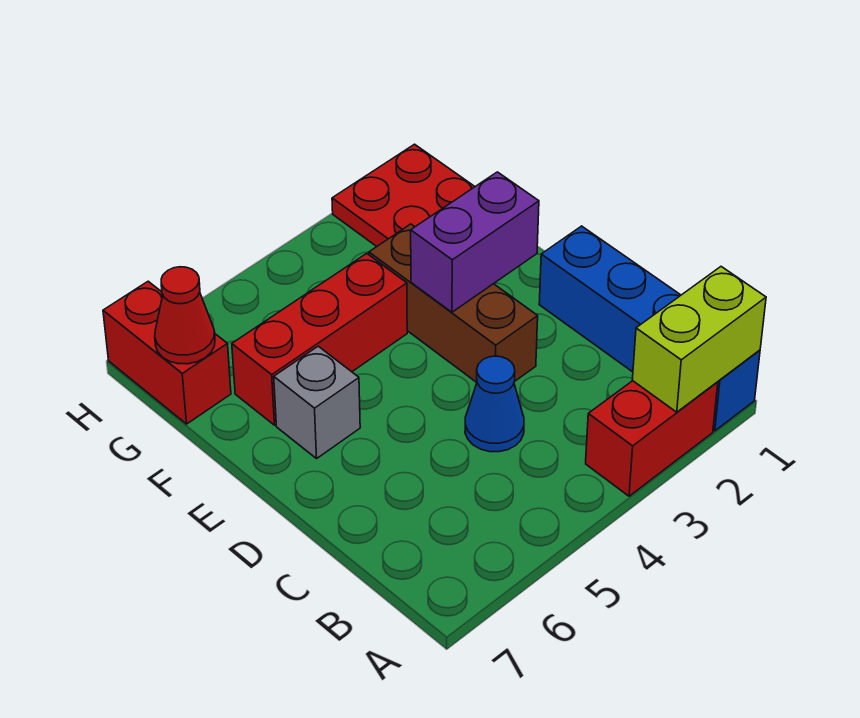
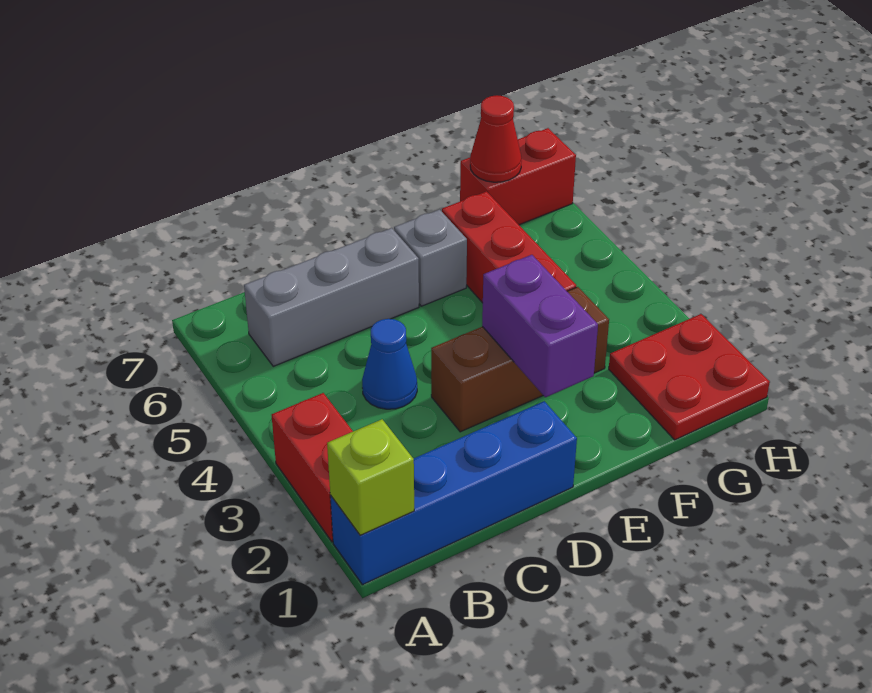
lime brick A1:A2 level 2 -> lime brick A1 level 2
none -> grey brick B6:D6 level 1

